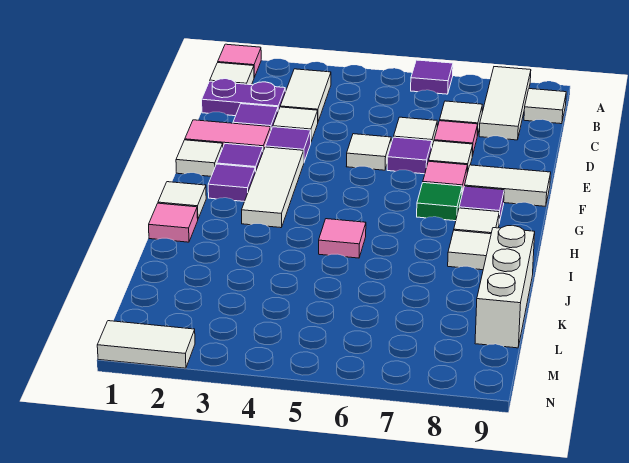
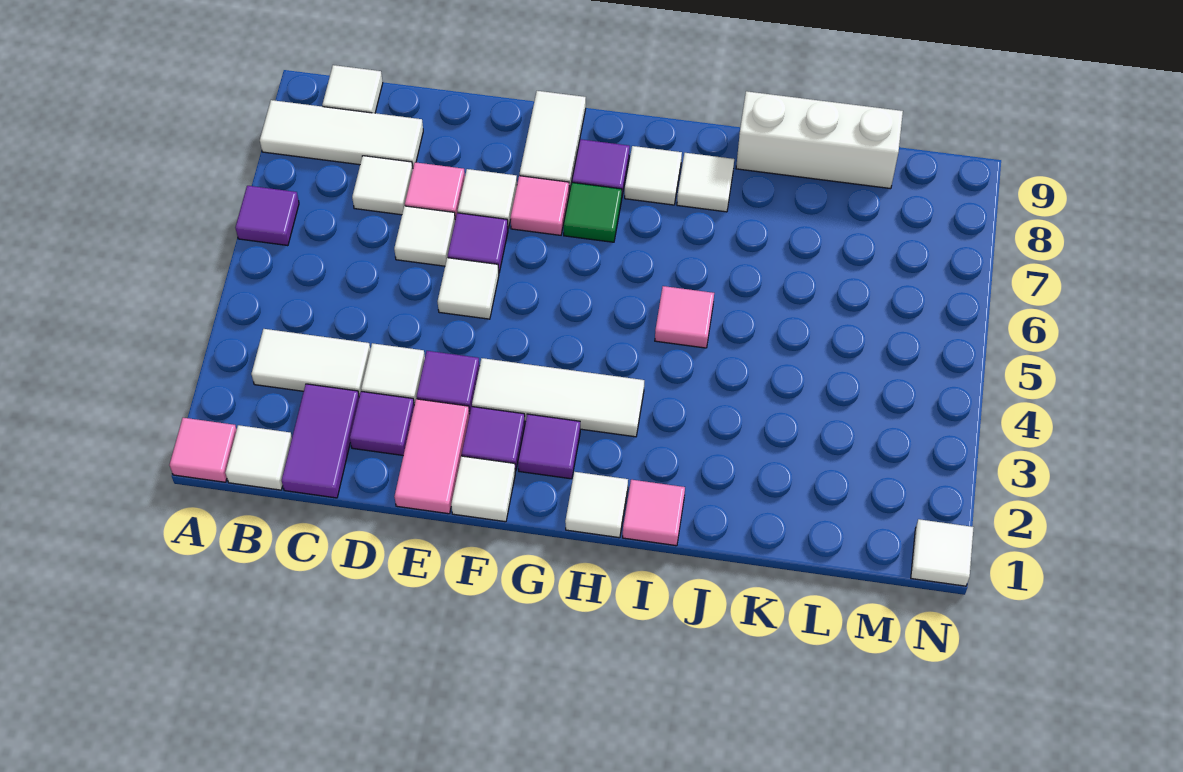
purple plate C1:C2 level 1 -> purple tile C1:C2 level 1
white tile N1:N2 level 1 -> white tile N1 level 1

